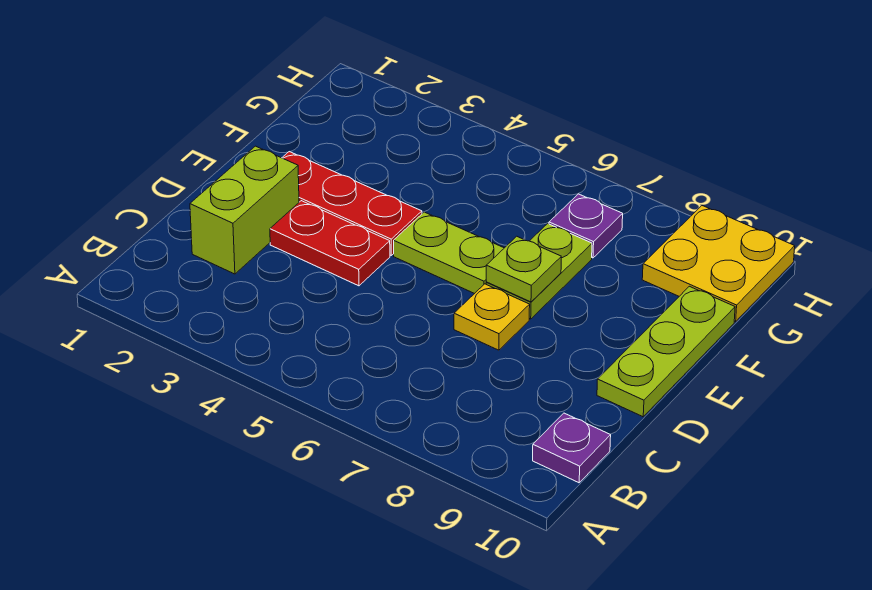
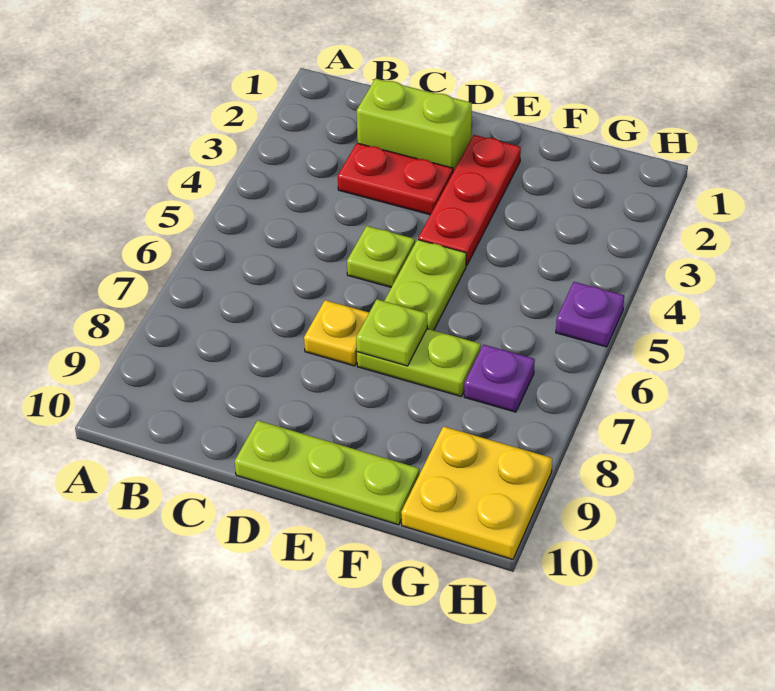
purple plate B10 level 1 -> purple plate H5 level 1
red plate D3:D4 level 1 -> red plate C3:D3 level 1
none -> lime plate D5 level 1

